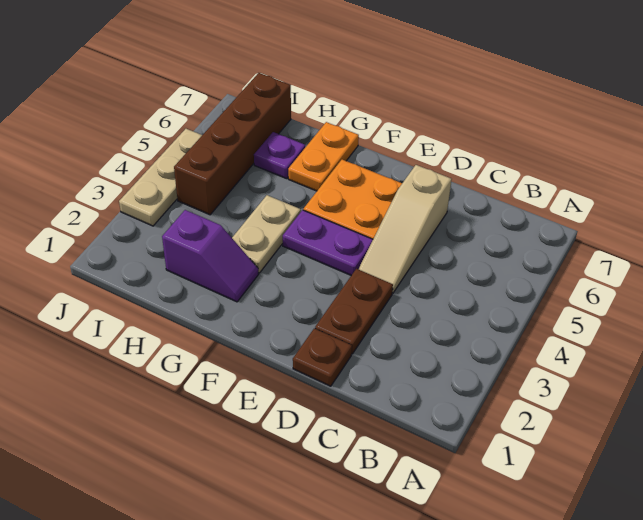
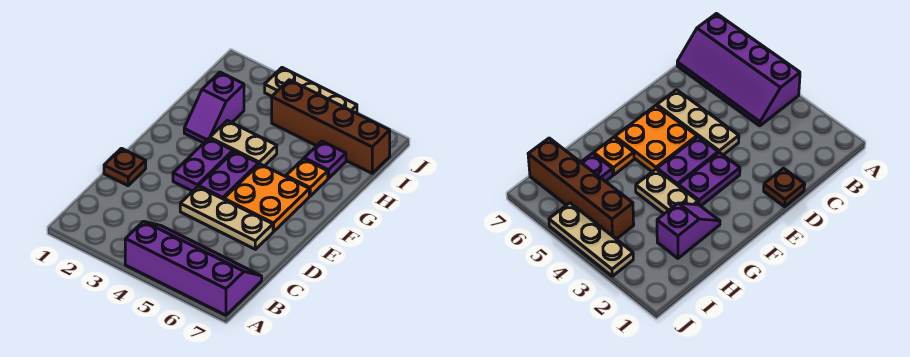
none -> purple slope A4:B7 level 1 top A
brown plate D2:D3 level 1 -> none
tan slope D4:D6 level 1 top 6 -> tan plate D4:D6 level 1
none -> purple plate E3:F3 level 1
orange plate G6:G7 level 1 -> orange plate G6 level 1

